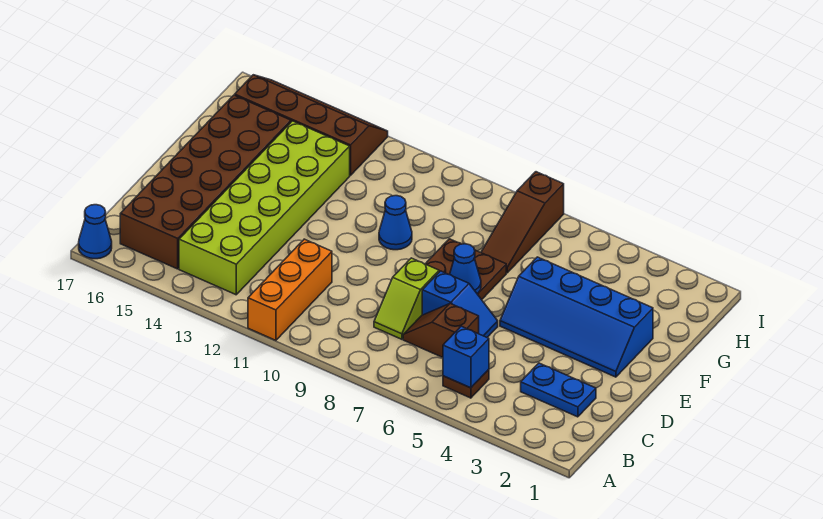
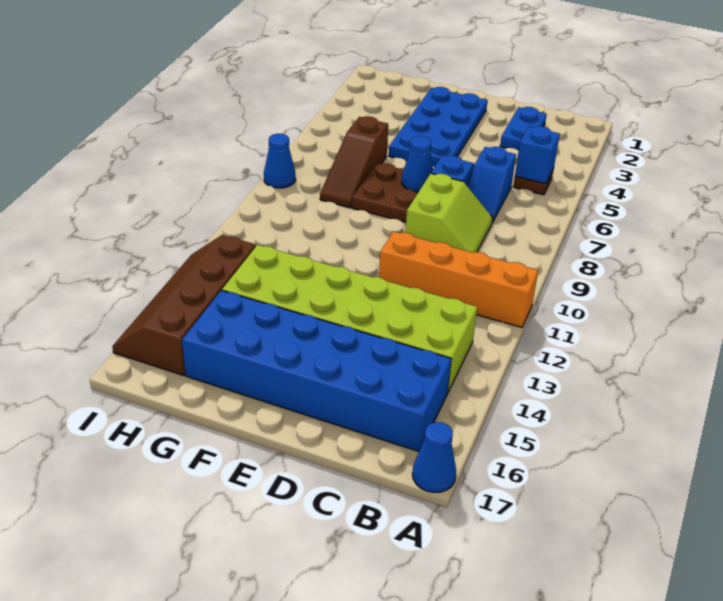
orange brick A11:C11 level 1 -> orange brick A11:D11 level 1
brown brick B15:G16 level 1 -> blue brick B15:G16 level 1
brown slope C6:C7 level 1 top 6 -> blue slope C6:C7 level 1 top 6
lime slope C8:D8 level 1 top D -> lime slope C8:D9 level 1 top D
blue slope E2:F5 level 1 top F -> blue plate E2:F5 level 1
blue cone F10 level 1 -> blue cone I8 level 1
brown slope G7:I7 level 1 top I -> brown slope G6:G8 level 1 top 6

